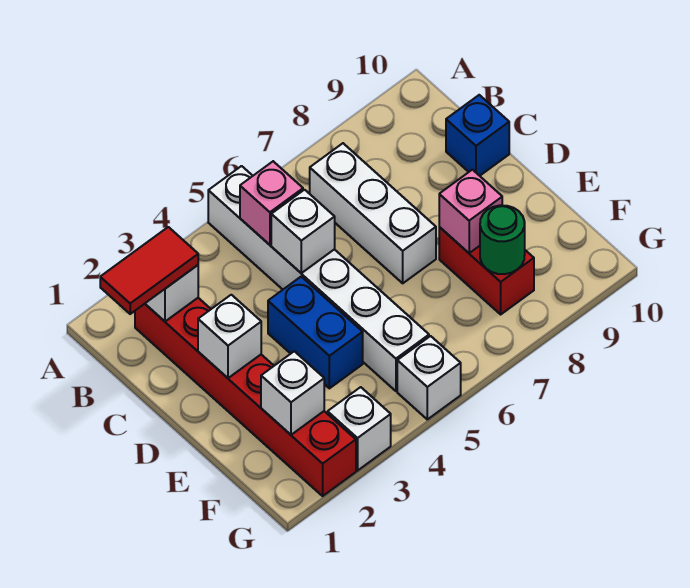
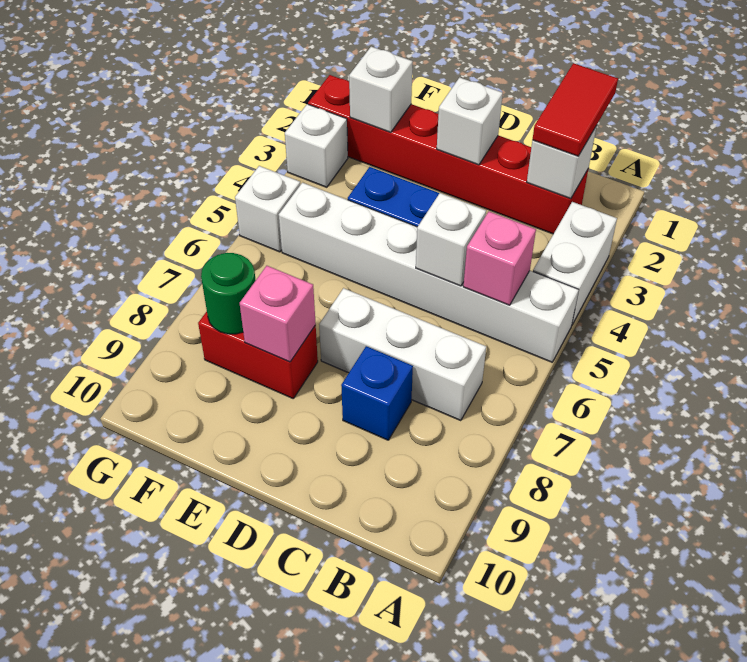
none -> white brick A3:A4 level 1
blue brick C10 level 1 -> blue brick C8 level 1

